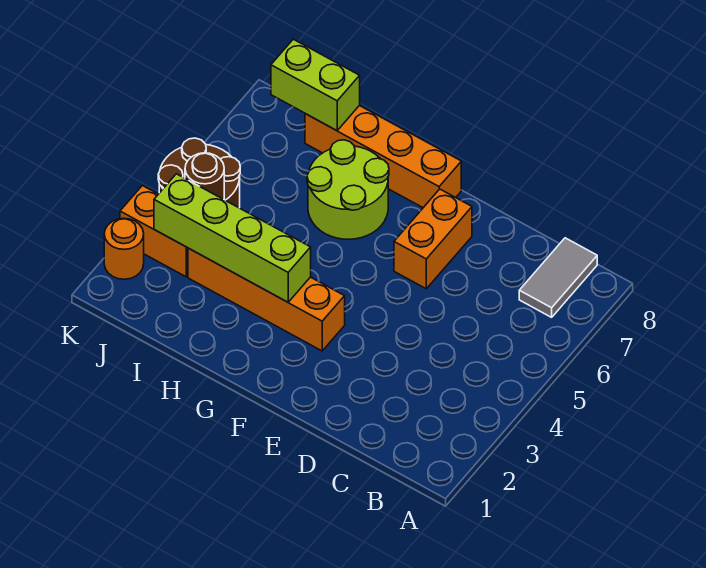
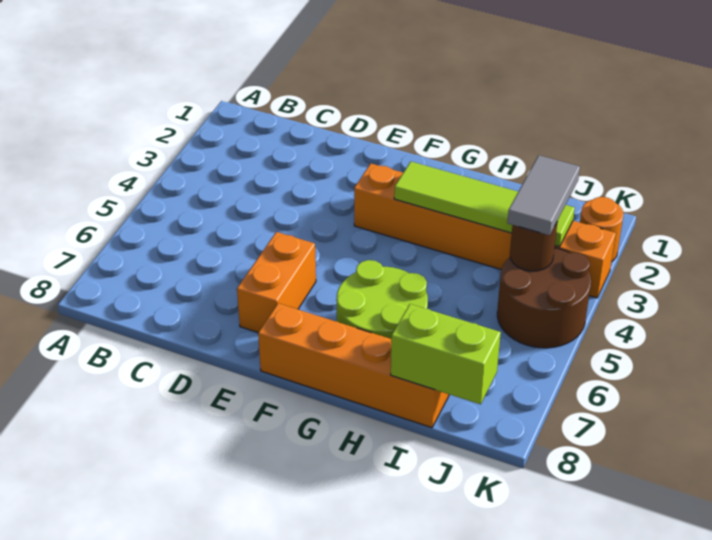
grey tile B7:B8 level 1 -> grey tile J3:J4 level 3
lime brick G3:J3 level 2 -> lime tile G3:J3 level 2

